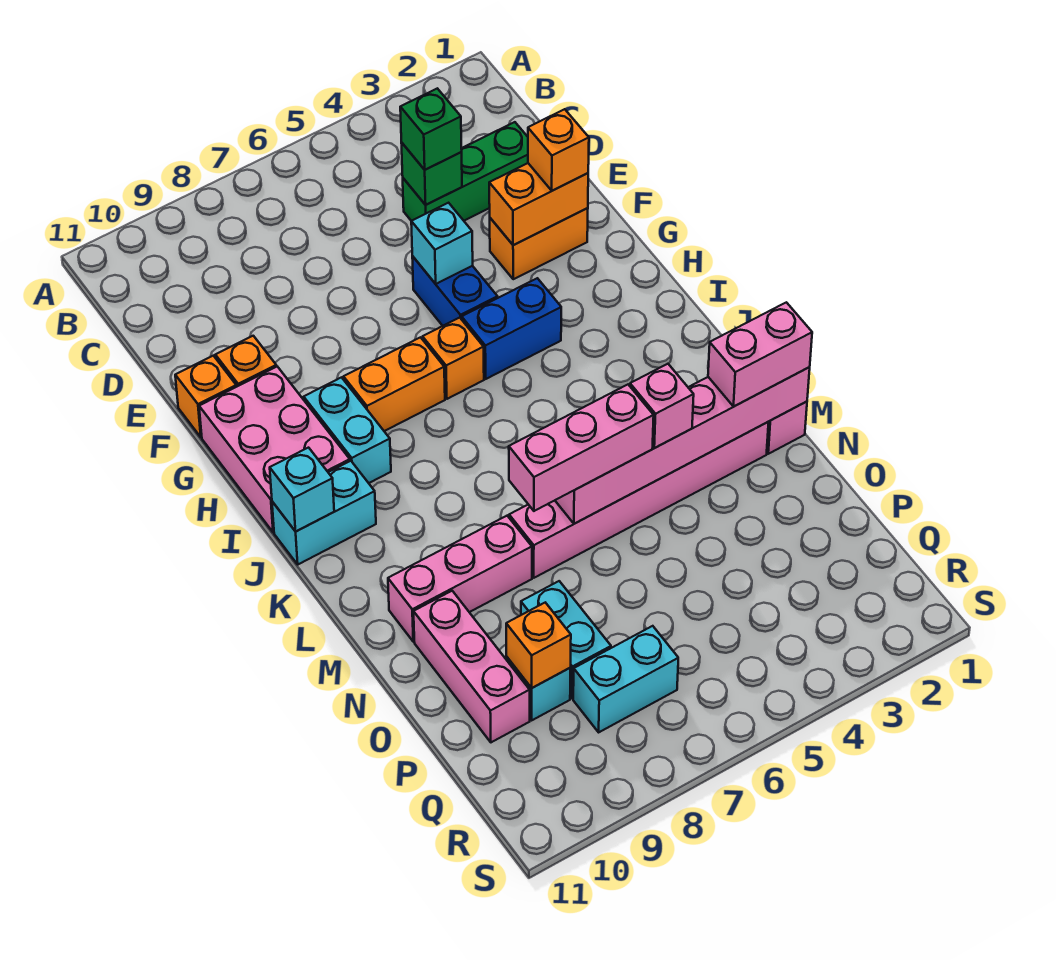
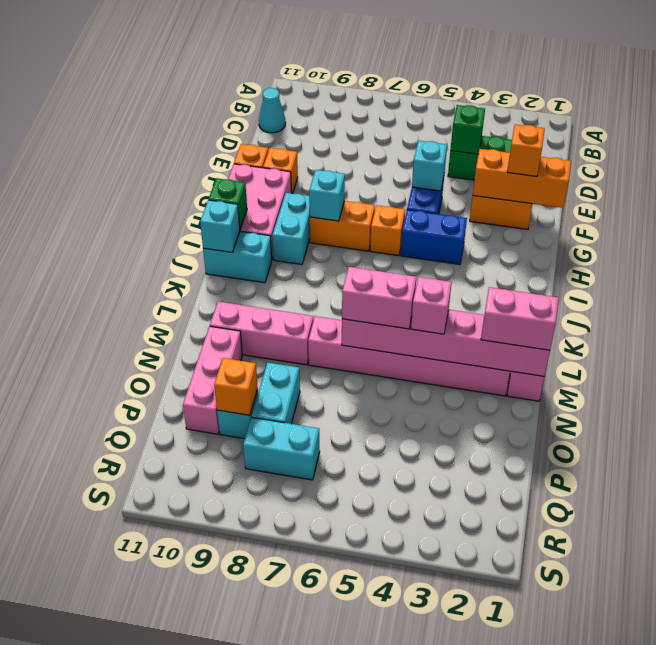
none -> cyan cone C11 level 1
green brick D4 level 3 -> green brick I11 level 2
orange brick F2:F3 level 2 -> orange brick F1:F3 level 2
none -> cyan brick H8 level 2
pink brick M5:M7 level 3 -> pink brick M5:M6 level 3

